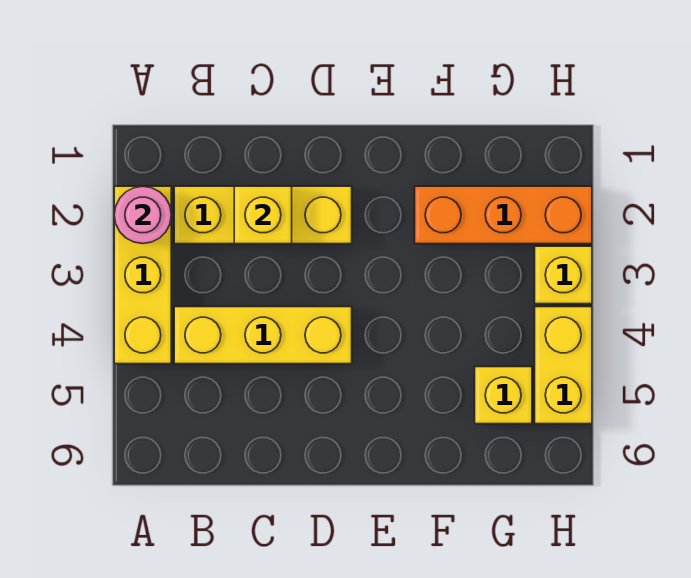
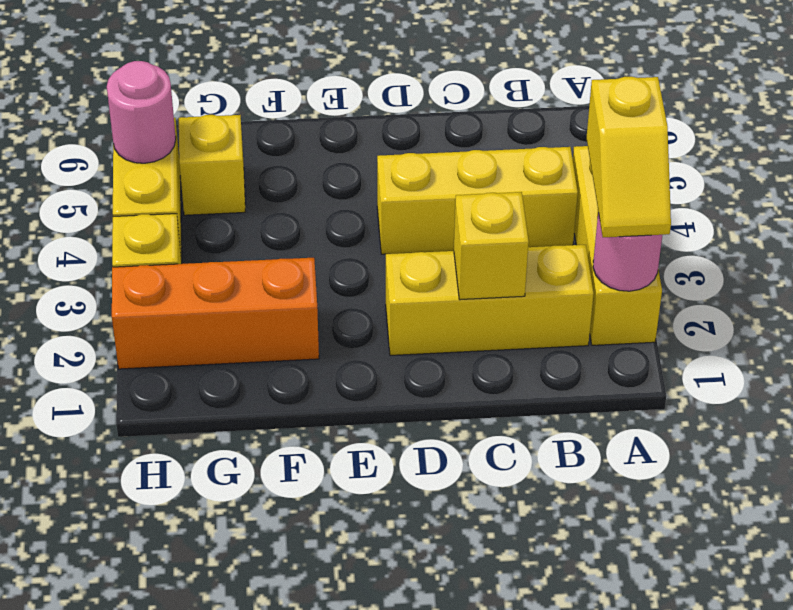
none -> yellow slope A2:A3 level 3 top 3
none -> pink round brick H5 level 2

